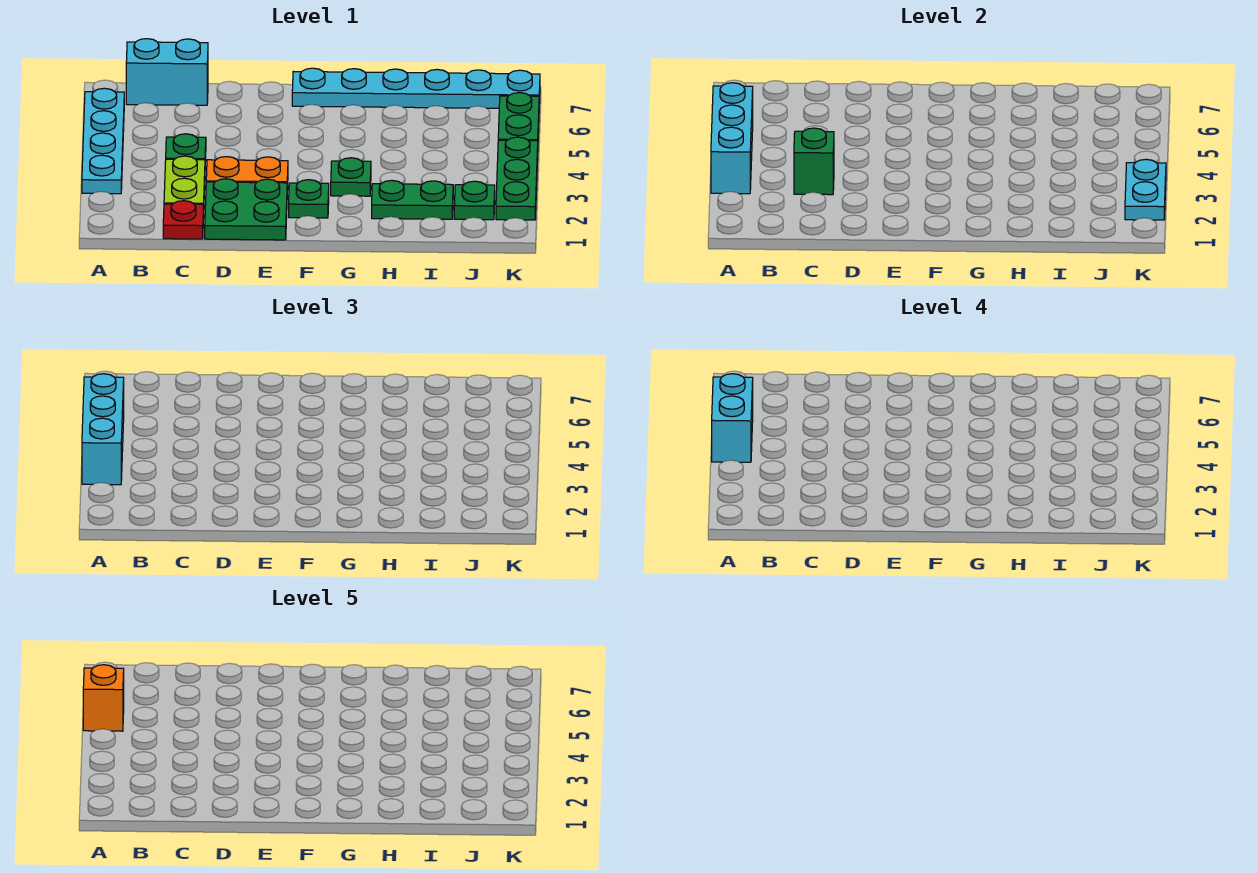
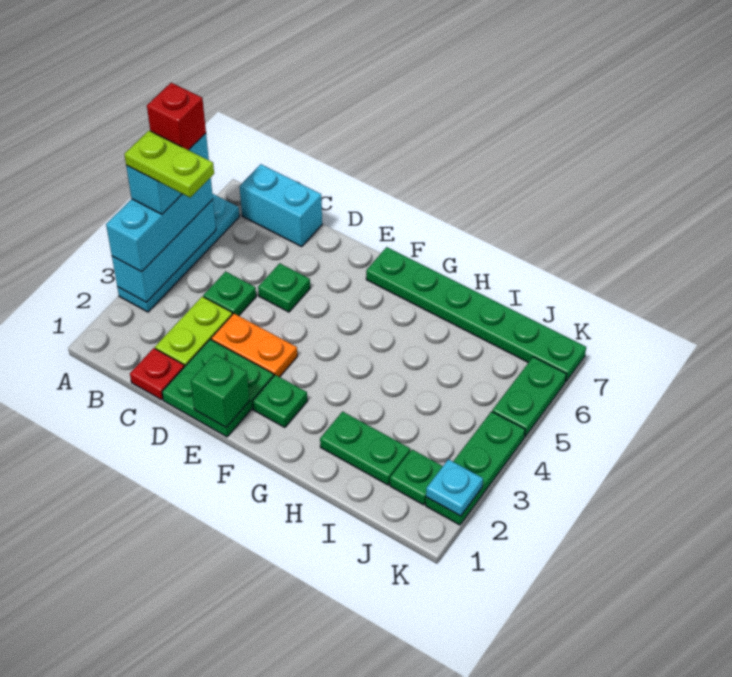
none -> lime plate A4:B4 level 5
orange brick A5 level 5 -> red brick A5 level 5
green brick C3 level 2 -> green brick E1 level 2
cyan plate F7:K7 level 1 -> green plate F7:K7 level 1
green plate G3 level 1 -> green plate D5 level 1
cyan plate K2:K3 level 2 -> cyan plate K2 level 2

